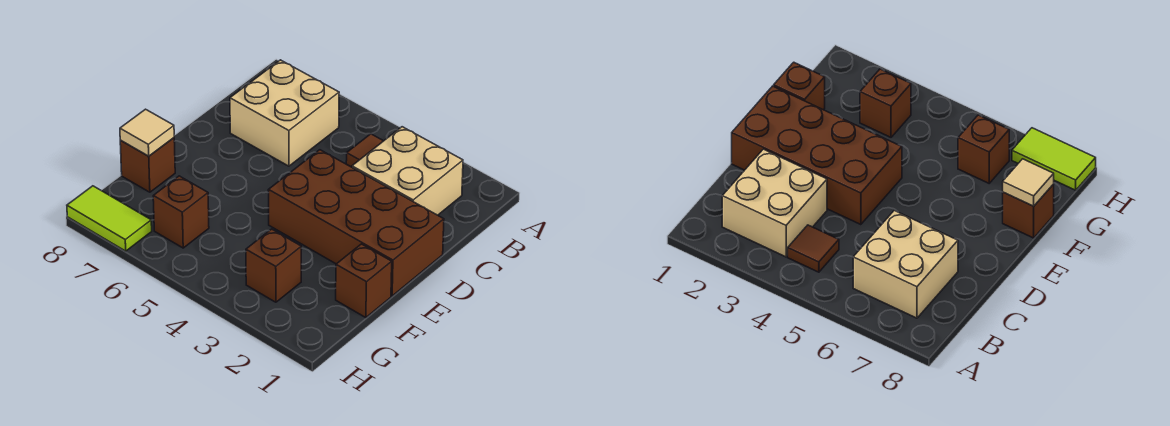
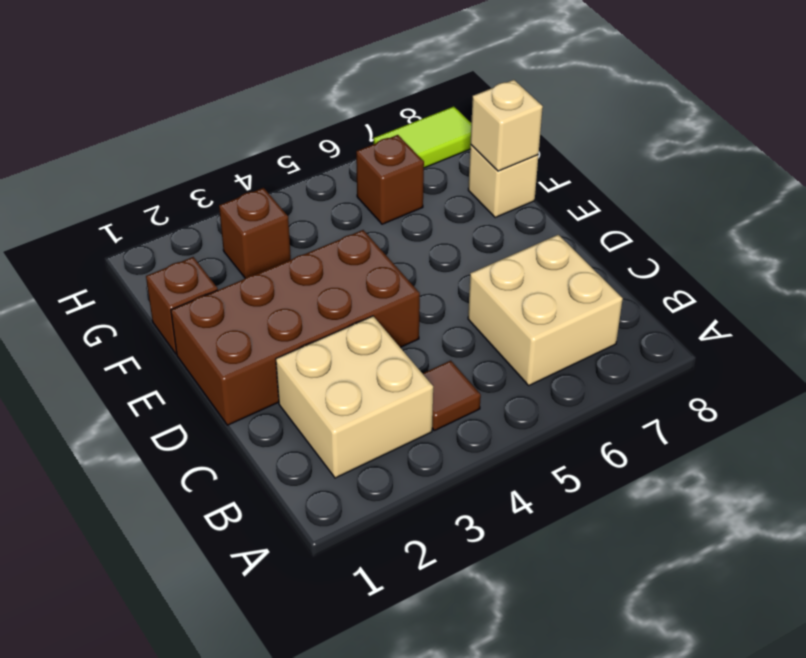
brown brick F8 level 1 -> tan brick F8 level 1
tan tile F8 level 2 -> tan brick F8 level 2

